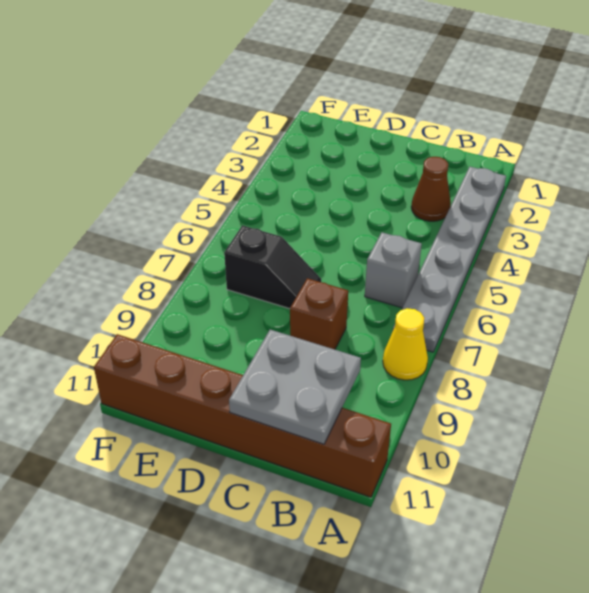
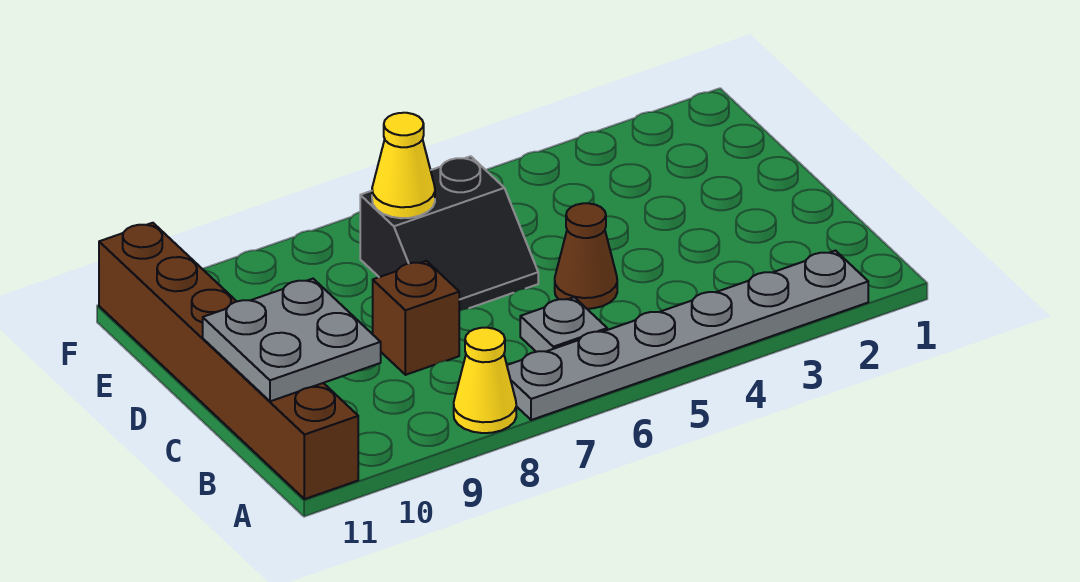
brown cone B3 level 1 -> brown cone C5 level 1
grey brick B6 level 1 -> grey plate B6 level 1
black slope D7:E7 level 1 top E -> black slope D6:E7 level 1 top E
none -> yellow cone E7 level 2

